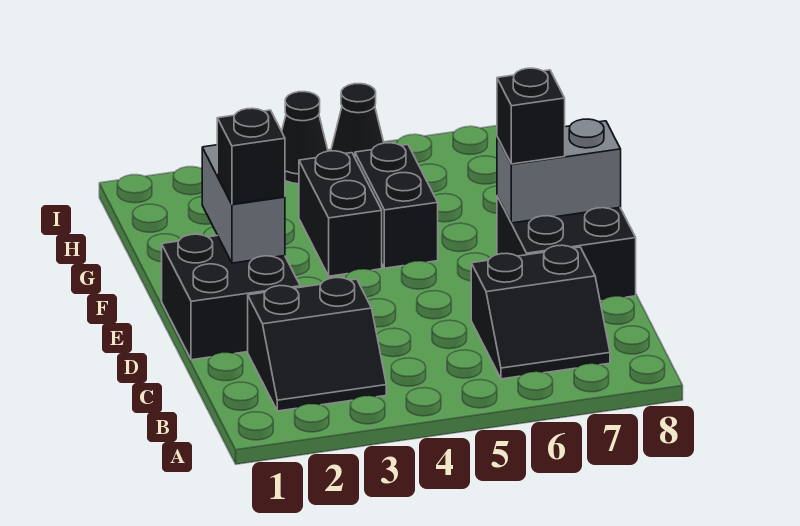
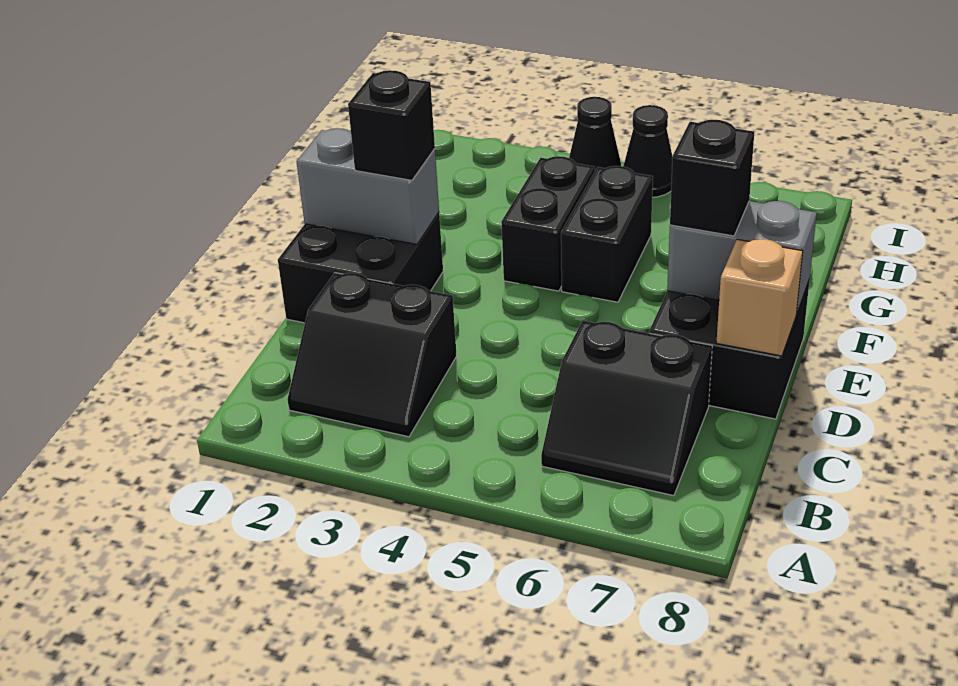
none -> tan brick D8 level 2
grey brick E2:F2 level 2 -> grey brick E1:E2 level 2

